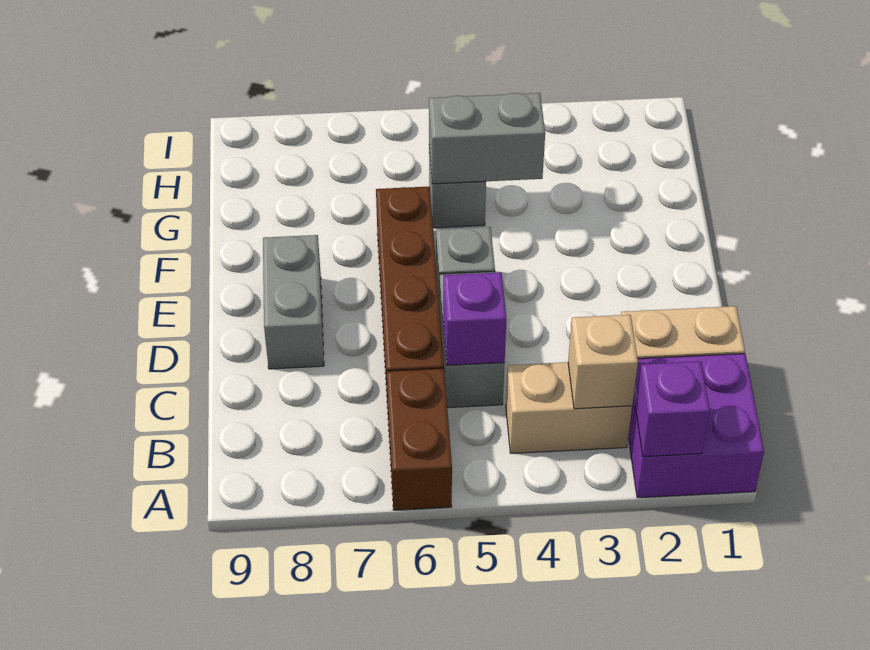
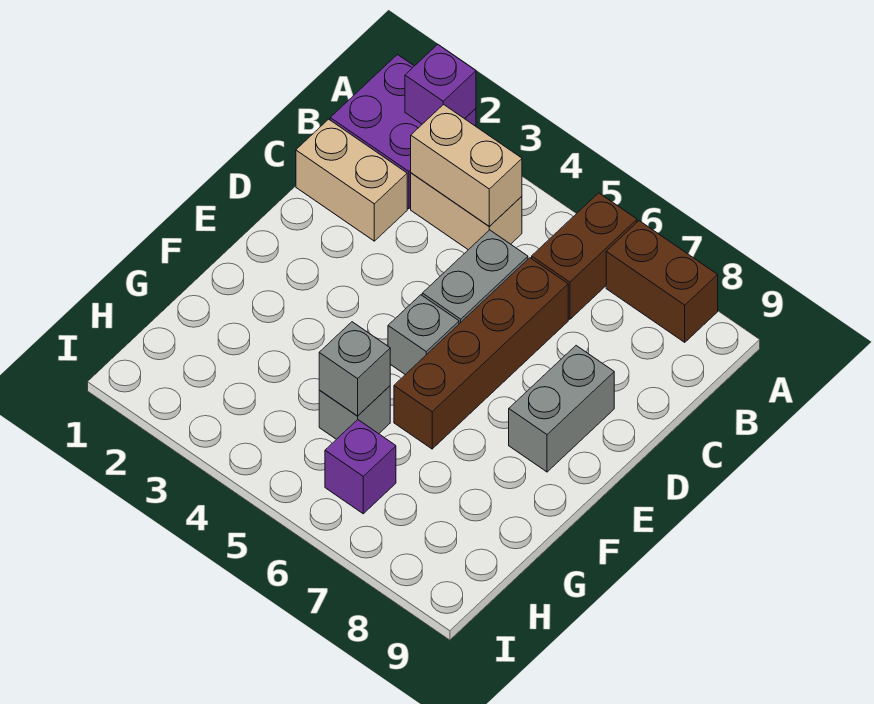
none -> brown brick A7:A8 level 1
tan brick B3 level 2 -> tan brick B3:B4 level 2
purple brick C5 level 2 -> purple brick H6 level 1
grey brick G4:G5 level 2 -> grey brick G5 level 2

